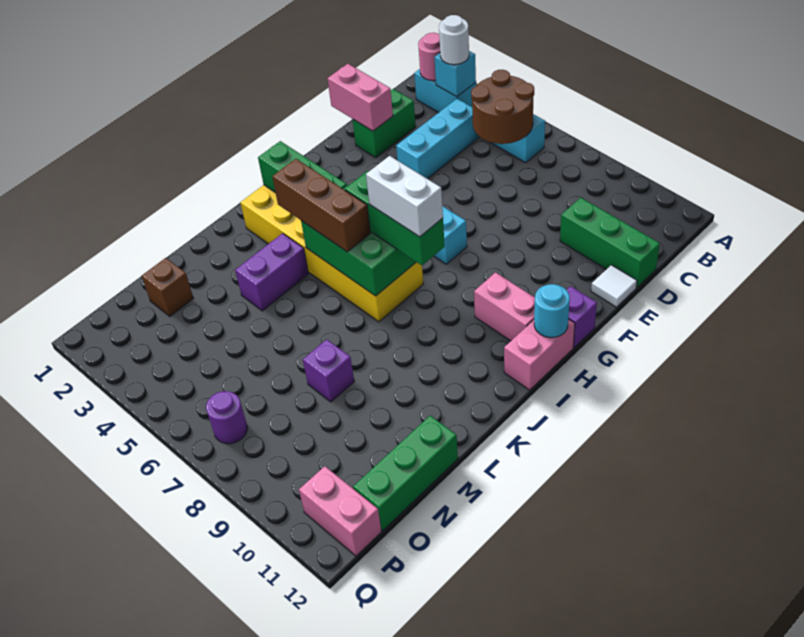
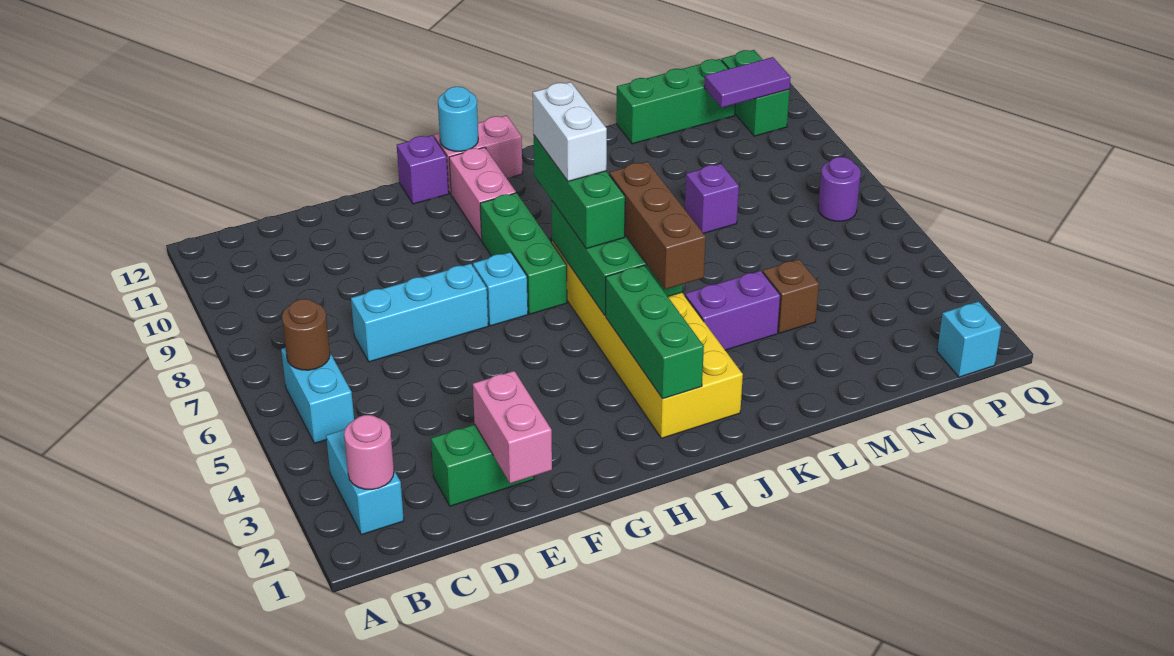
cyan brick B3 level 2 -> cyan brick P1 level 1
white round brick B3 level 3 -> none
brown round brick B5:C6 level 2 -> brown round brick B6 level 2
cyan brick C4:E4 level 1 -> cyan brick D7:F7 level 1
green brick D10:D12 level 1 -> green brick H7:H9 level 1
white tile E12 level 1 -> none
brown brick N2 level 1 -> brown brick M4 level 1
none -> purple tile O11:P11 level 2
pink brick P11:P12 level 1 -> green brick P11:P12 level 1

